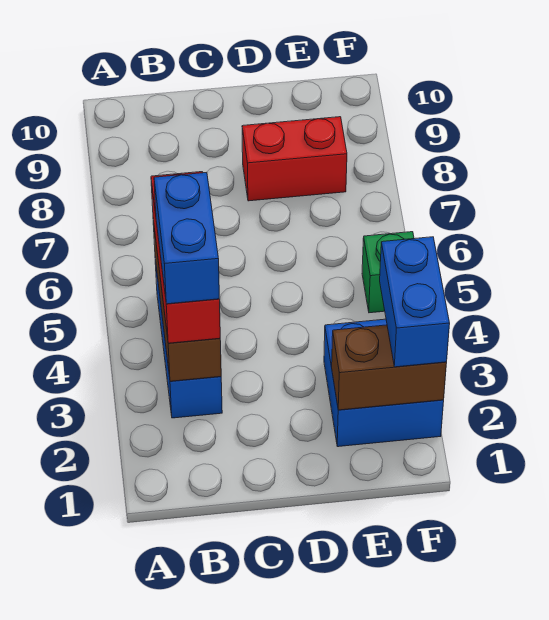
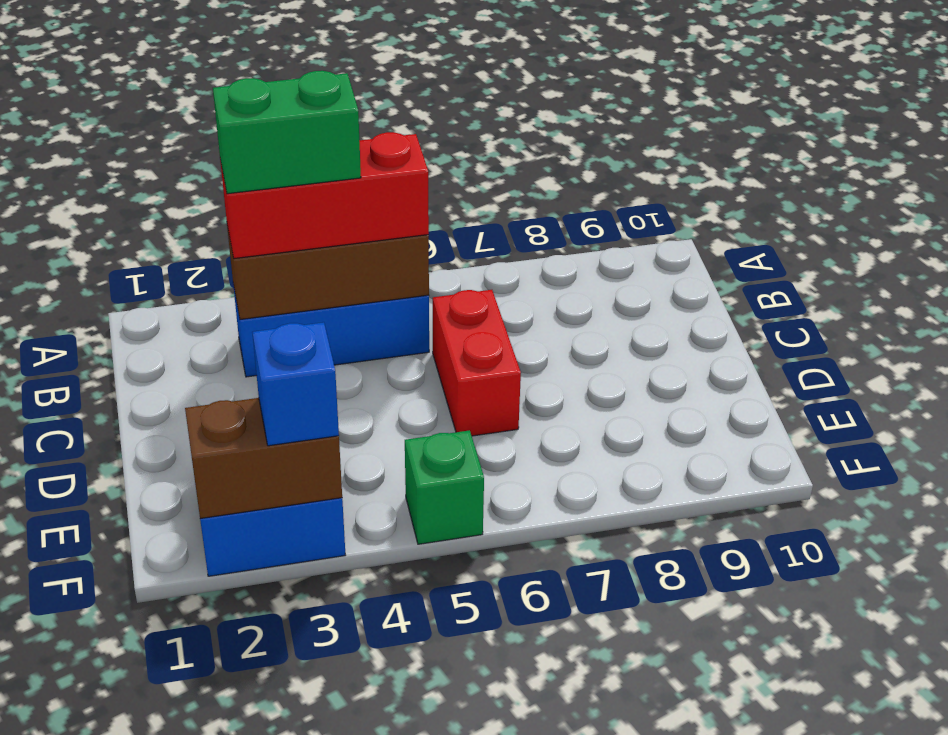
blue brick B3:B4 level 4 -> green brick B3:B4 level 4
red brick D8:E8 level 1 -> red brick C6:D6 level 1
brown brick E2:F2 level 2 -> brown brick F2:F3 level 2
blue brick F2:F3 level 3 -> blue brick F3 level 3

